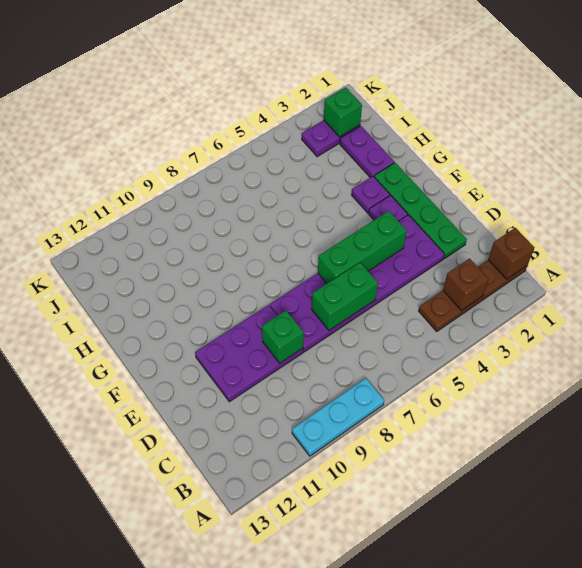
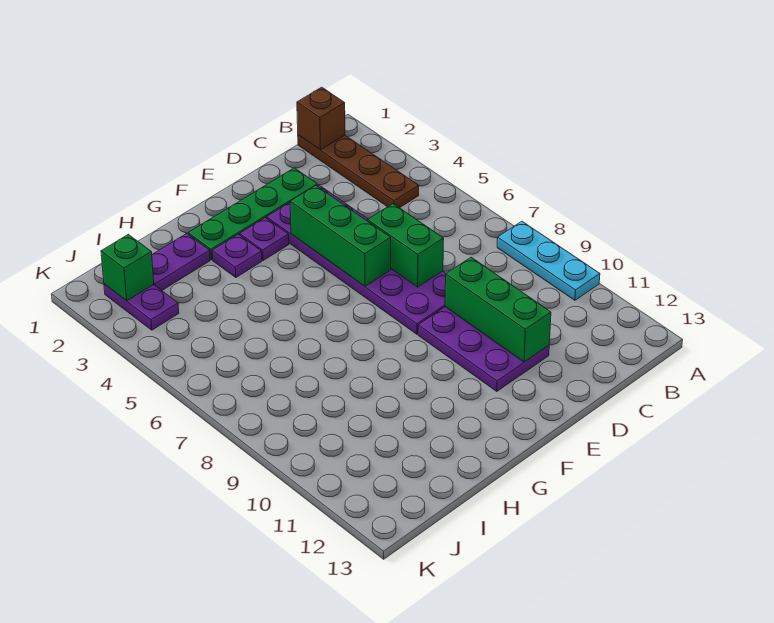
brown brick B3 level 2 -> none
green brick D9 level 2 -> green brick D9:D11 level 2

